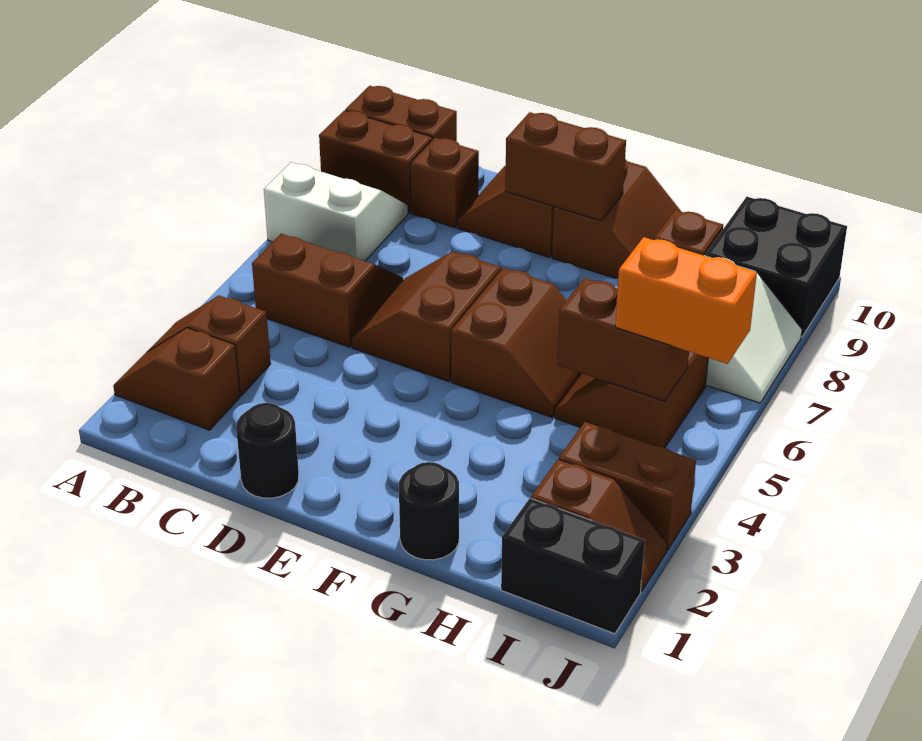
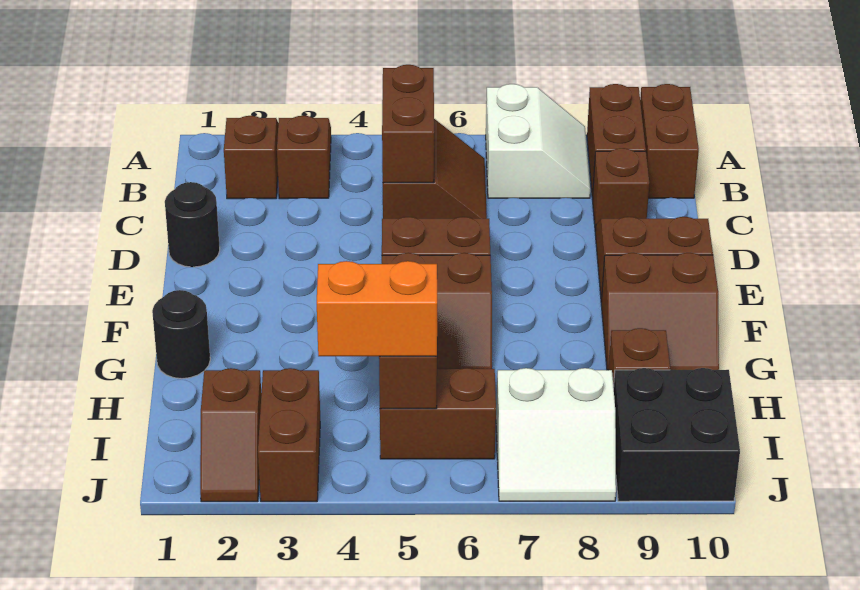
brown brick E9:F9 level 2 -> brown brick B5:C5 level 2
black brick I1:J1 level 1 -> none
orange brick I5:J5 level 3 -> orange brick I4:I5 level 3

